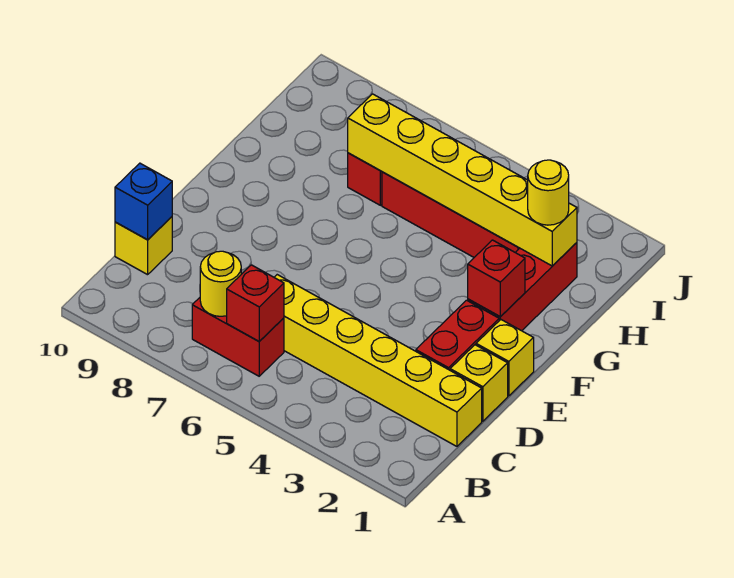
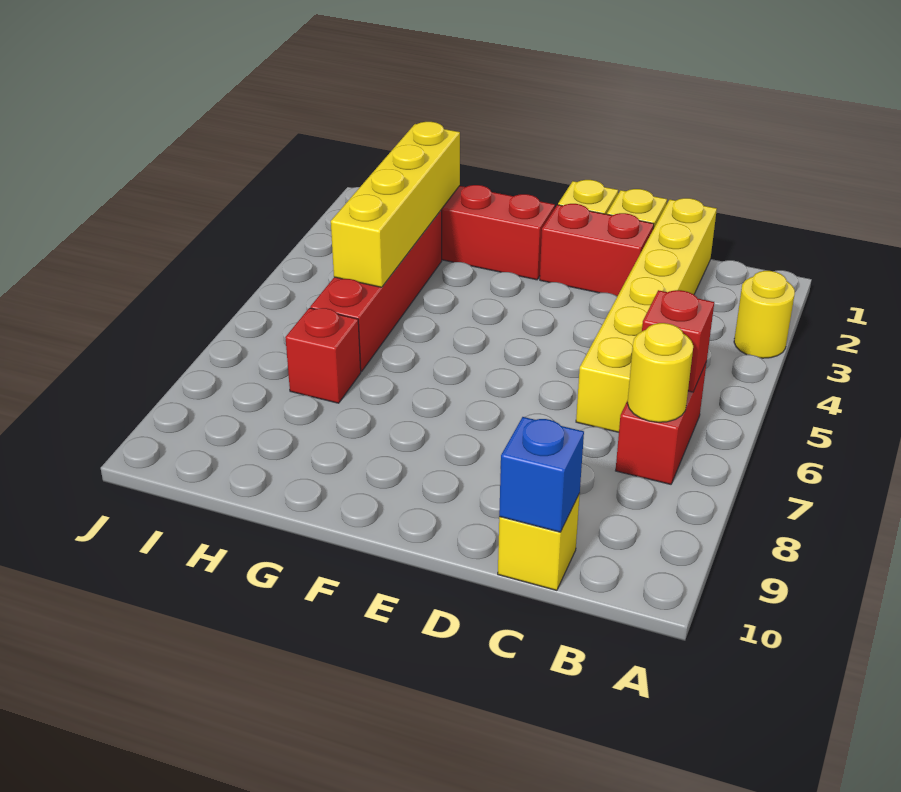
red brick F2 level 2 -> none
yellow brick H2:H7 level 2 -> yellow brick H2:H5 level 2
yellow round brick H2 level 3 -> yellow round brick A3 level 1

